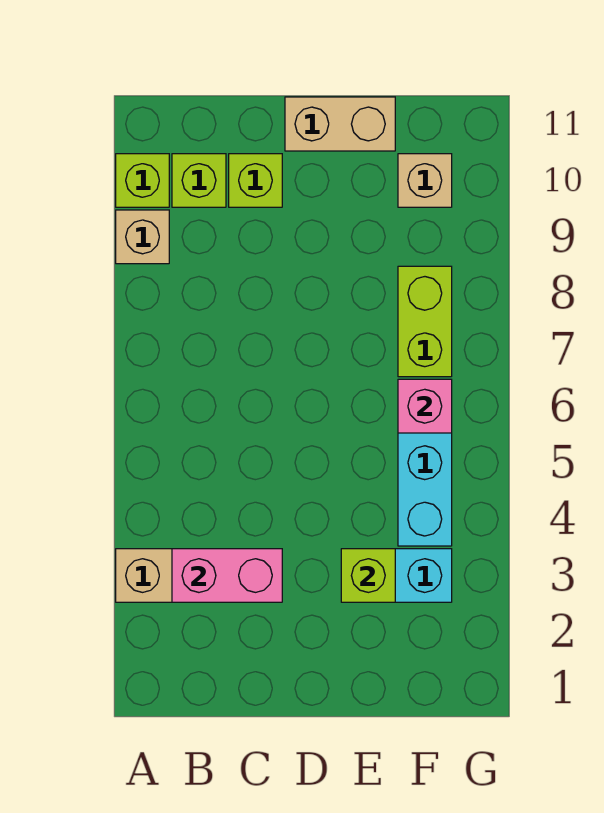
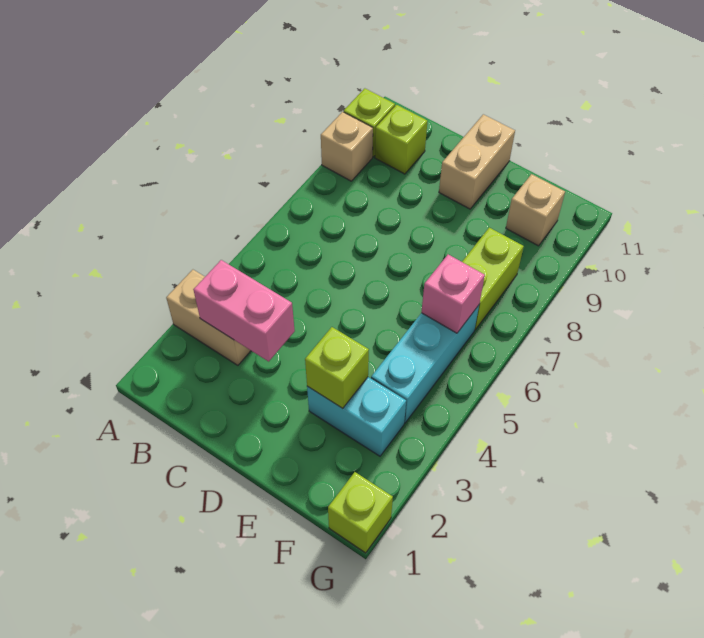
lime brick C10 level 1 -> lime brick G1 level 1
tan brick D11:E11 level 1 -> tan brick D10:D11 level 1

